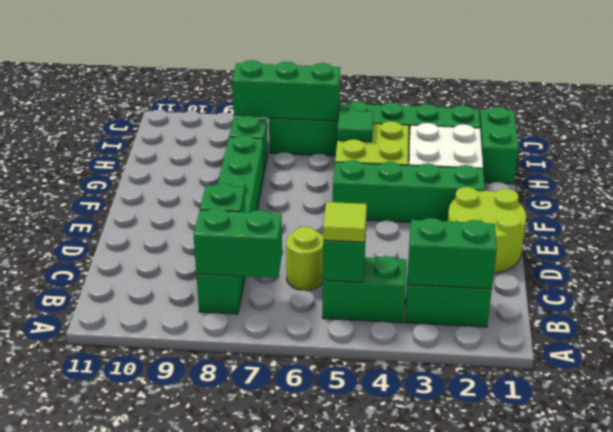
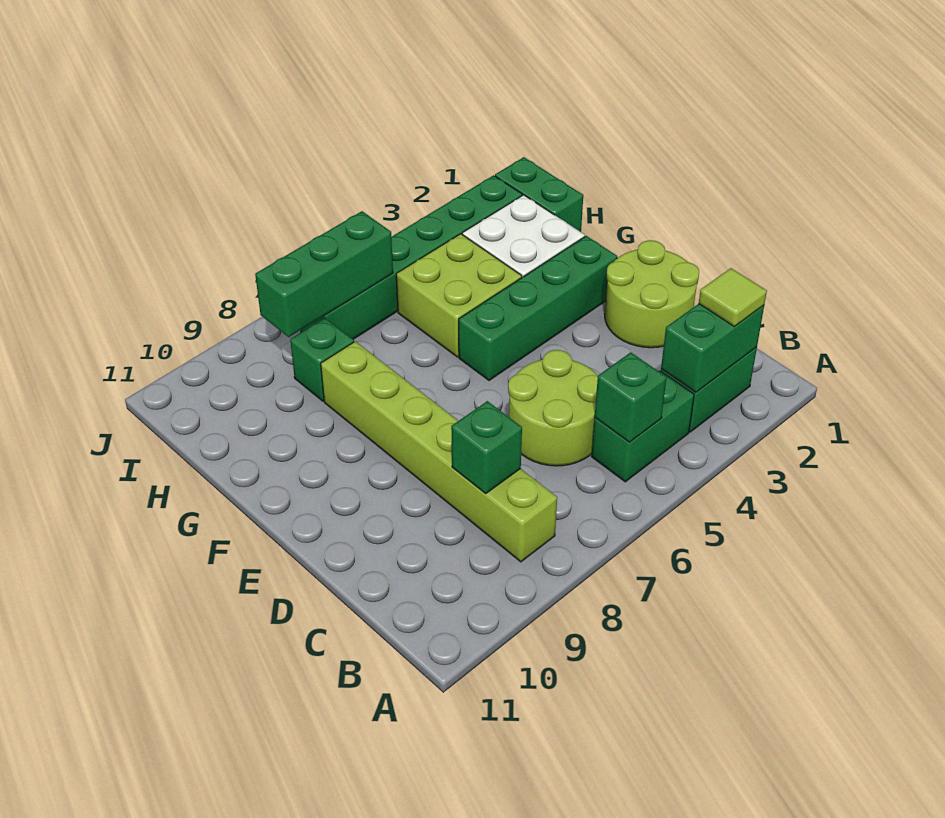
lime tile B5 level 3 -> lime tile B2 level 3
green brick B7:B8 level 2 -> none
green brick B8:G8 level 1 -> lime brick B8:G8 level 1
lime round brick C6 level 1 -> lime round brick C5:D6 level 1
green tile H5 level 2 -> none

